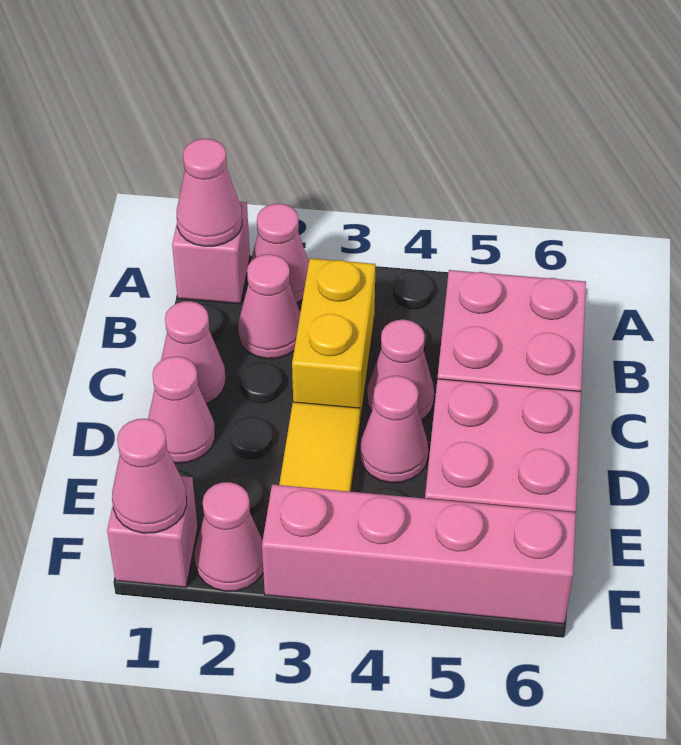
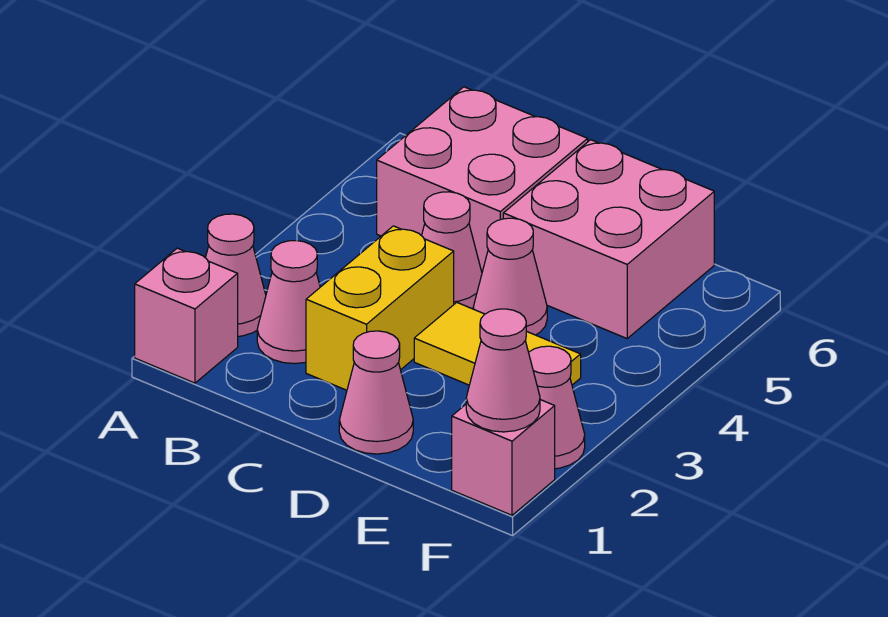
pink cone A1 level 2 -> none
yellow brick B3:C3 level 1 -> yellow brick C2:C3 level 1
pink cone C1 level 1 -> none
pink brick F3:F6 level 1 -> none

